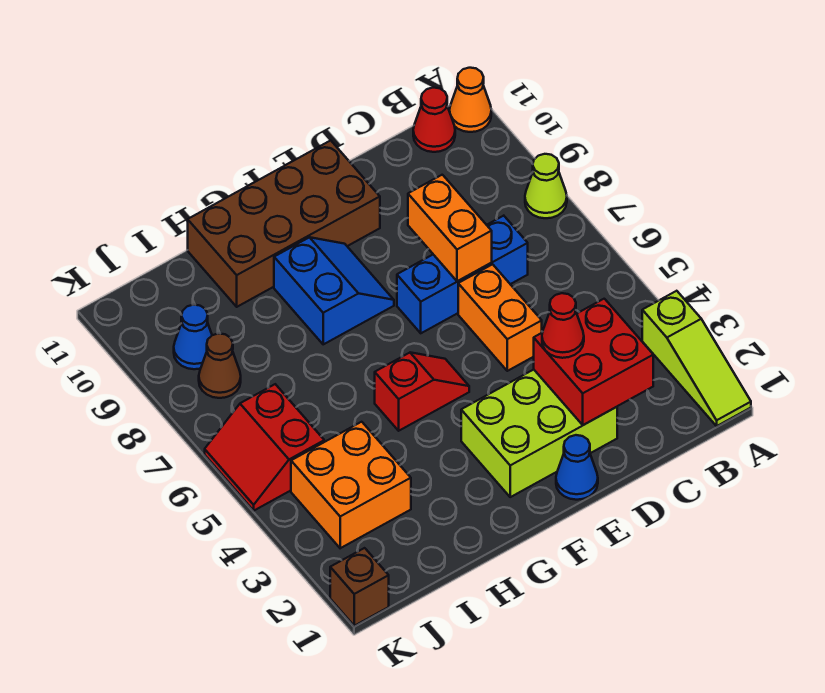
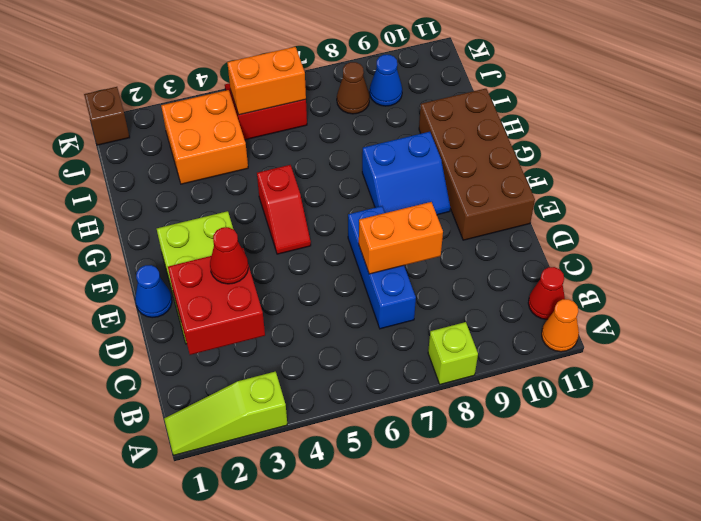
lime cone A8 level 1 -> lime brick A8 level 1
orange brick D5:D6 level 1 -> orange brick J5:J6 level 2

